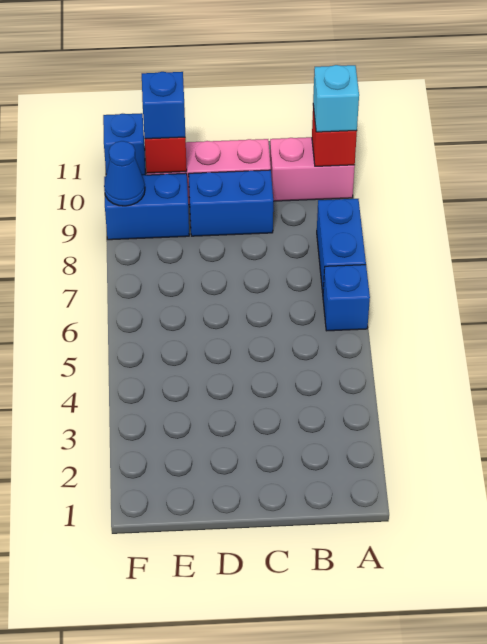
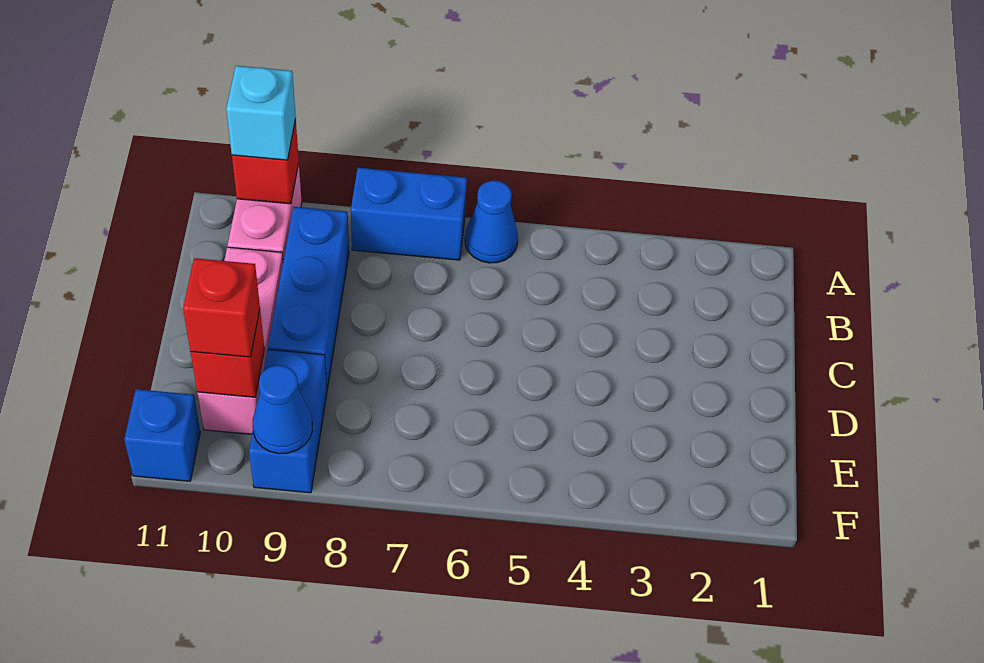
blue brick A6 level 1 -> blue cone A6 level 1
blue brick C9:D9 level 1 -> blue brick B9:D9 level 1
blue brick E10 level 3 -> red brick E10 level 3

